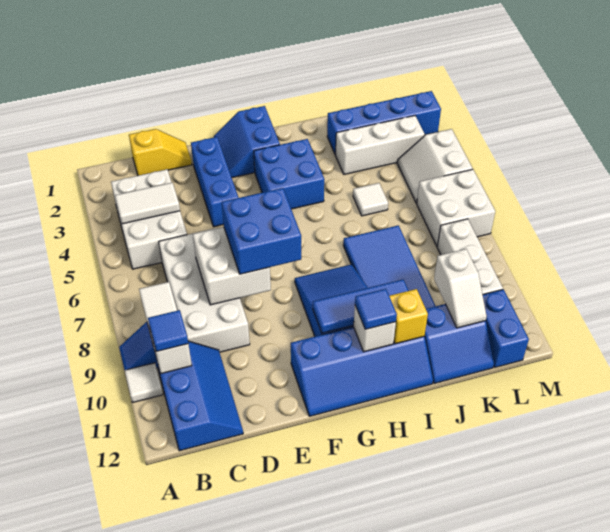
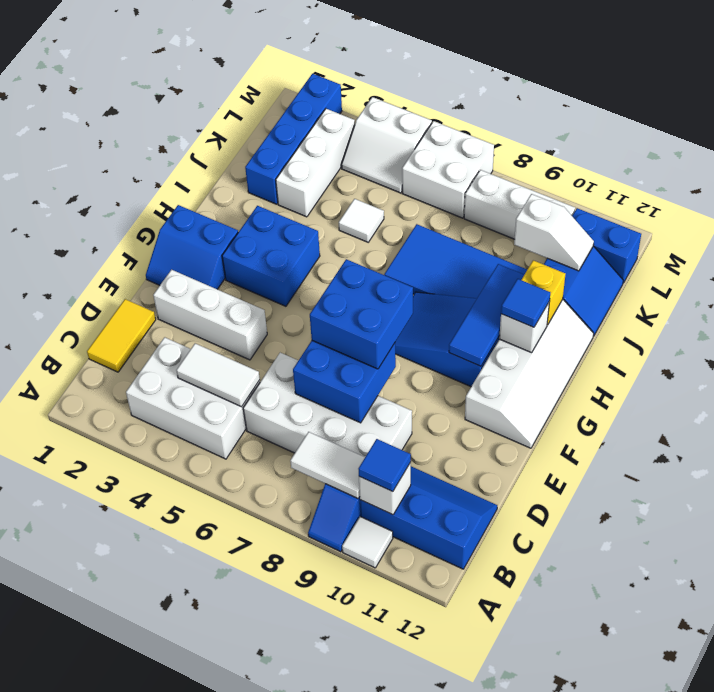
white tile B4:C4 level 2 -> white tile C4:C5 level 2
yellow slope C1:D1 level 1 top C -> yellow tile C1:D1 level 1
white brick D7:E8 level 2 -> blue brick D7:E8 level 2
blue brick E2:E4 level 1 -> white brick E2:E4 level 1
blue slope F11:I12 level 1 top 11 -> white slope F11:I12 level 1 top 11

